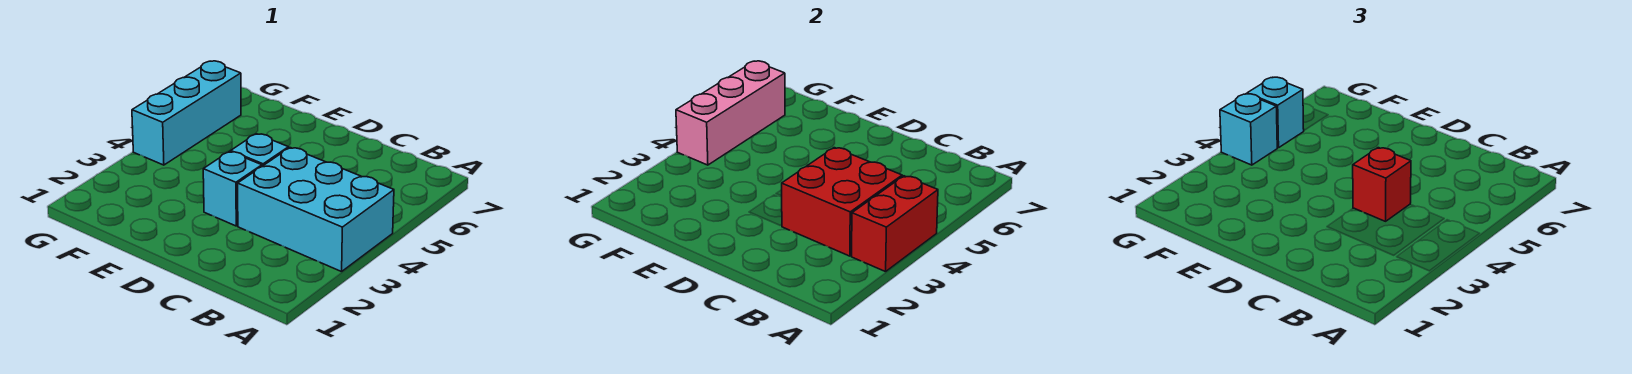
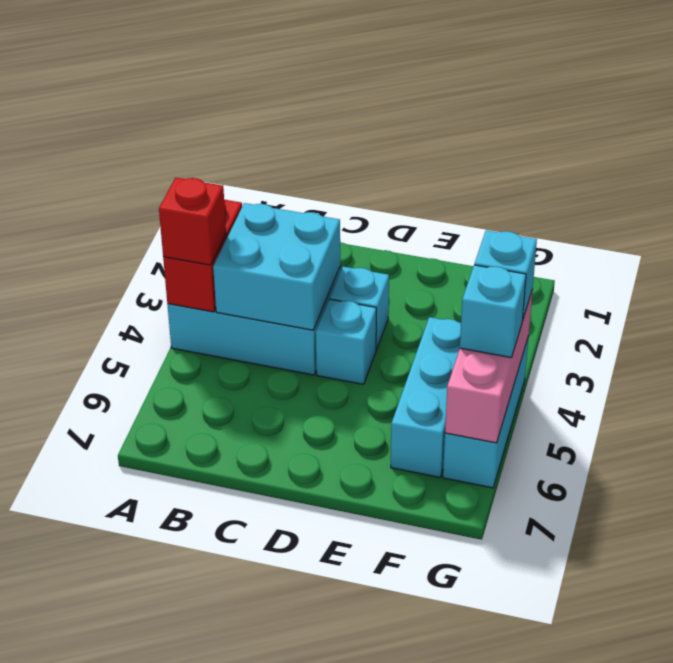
red brick B3:C4 level 2 -> cyan brick B3:C4 level 2
red brick C4 level 3 -> red brick A4 level 3
none -> cyan brick F4:F6 level 1

